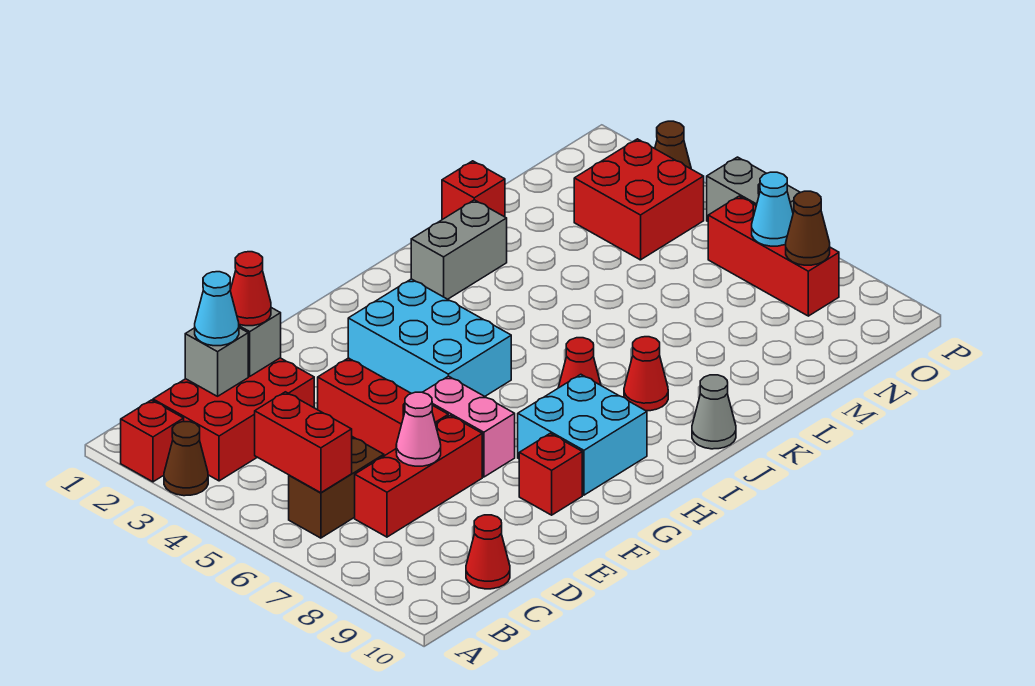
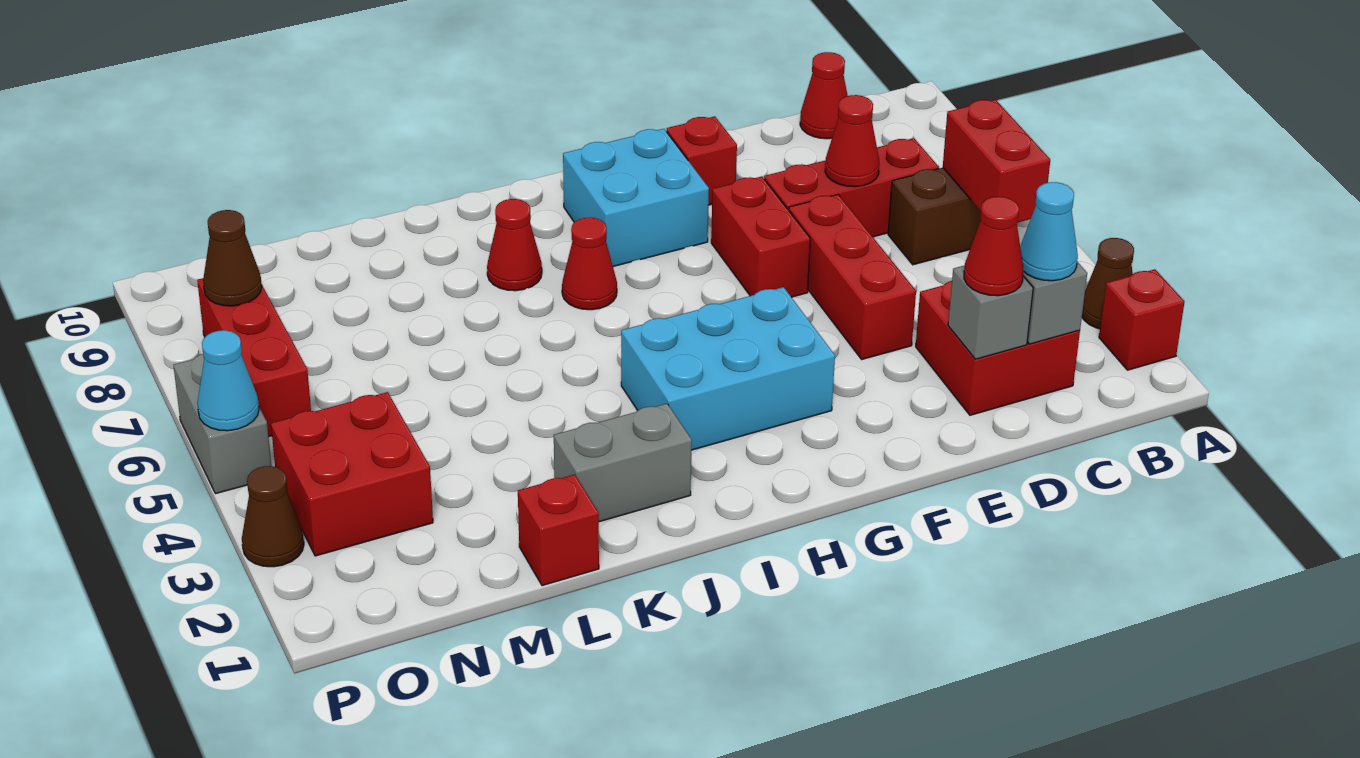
red brick B2:D3 level 1 -> red brick C2:D3 level 1
pink cone D7 level 2 -> red cone D7 level 2
pink brick F6:F7 level 1 -> red brick F6:F7 level 1
cyan brick G3:H5 level 1 -> cyan brick G3:I4 level 1
grey cone J10 level 1 -> none
cyan cone O7 level 2 -> cyan cone P5 level 2

